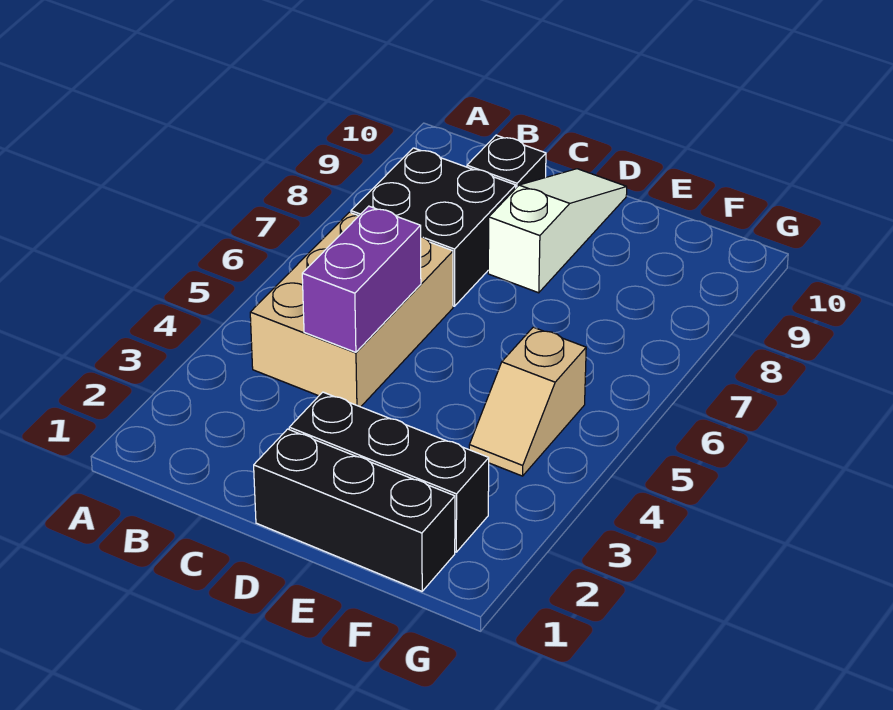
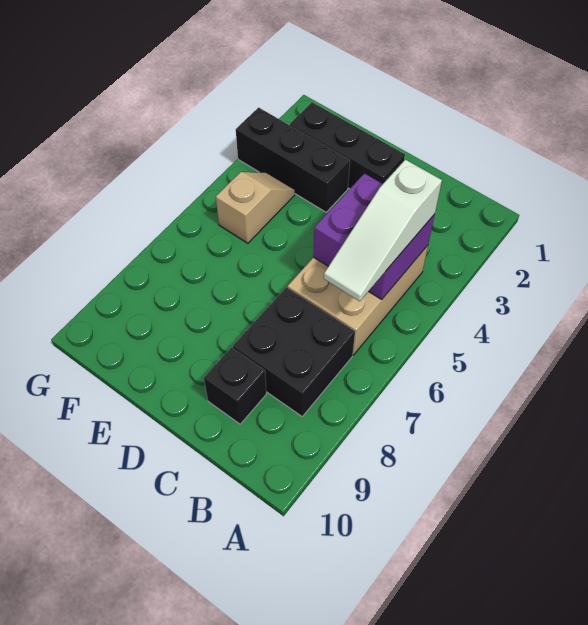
purple brick C4:C5 level 2 -> purple brick B4:C5 level 2
black brick D1:F1 level 1 -> black brick E3:G3 level 1
white slope D8:D10 level 1 top 8 -> white slope B4:B6 level 3 top 4

